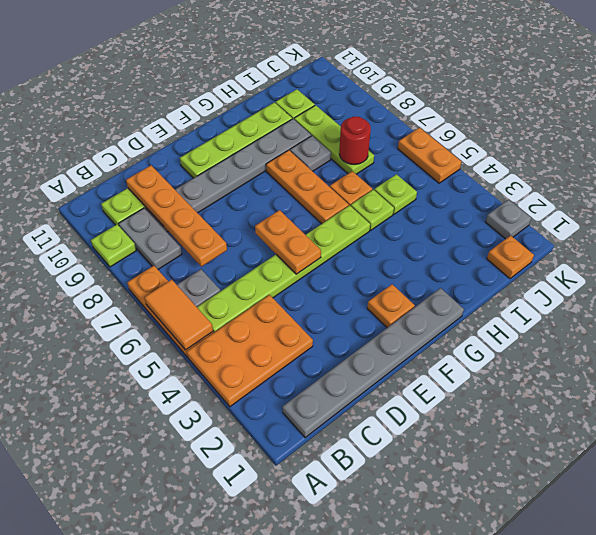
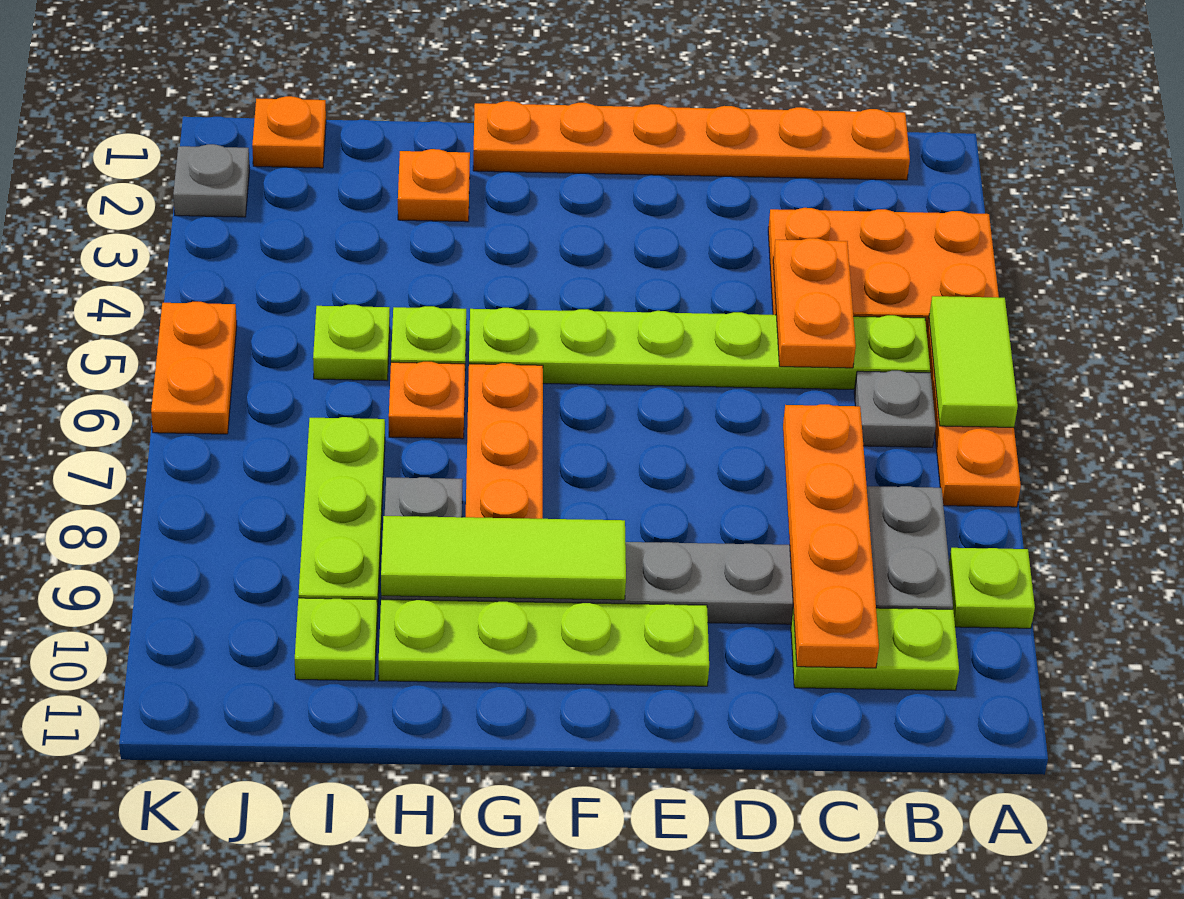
orange tile A5:A6 level 2 -> lime tile A5:A6 level 2
grey plate B1:G1 level 1 -> orange plate B1:G1 level 1
orange plate E5:E6 level 2 -> orange plate C4:C5 level 2
orange plate F2 level 1 -> orange plate H2 level 1
none -> lime tile F9:H9 level 2
red round brick I7 level 2 -> none

